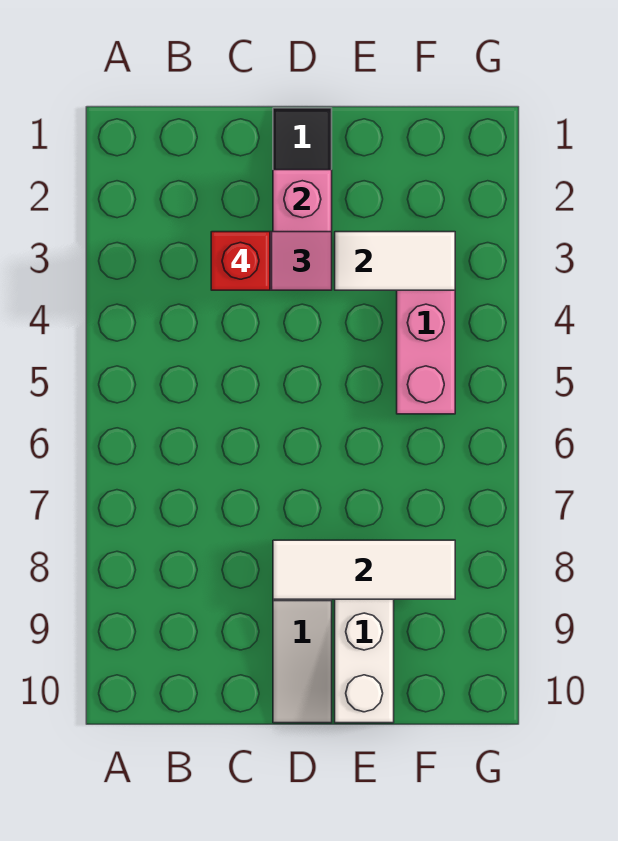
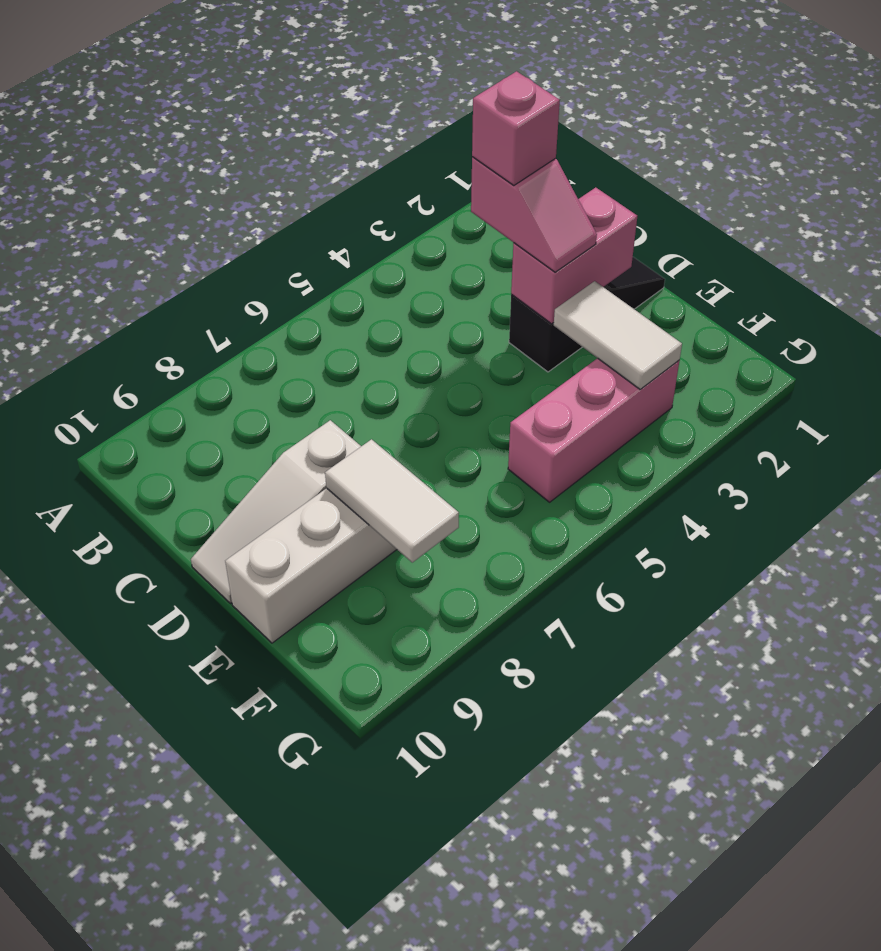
red brick C3 level 4 -> pink brick C3 level 4
white tile D8:F8 level 2 -> white tile E8:F8 level 2

